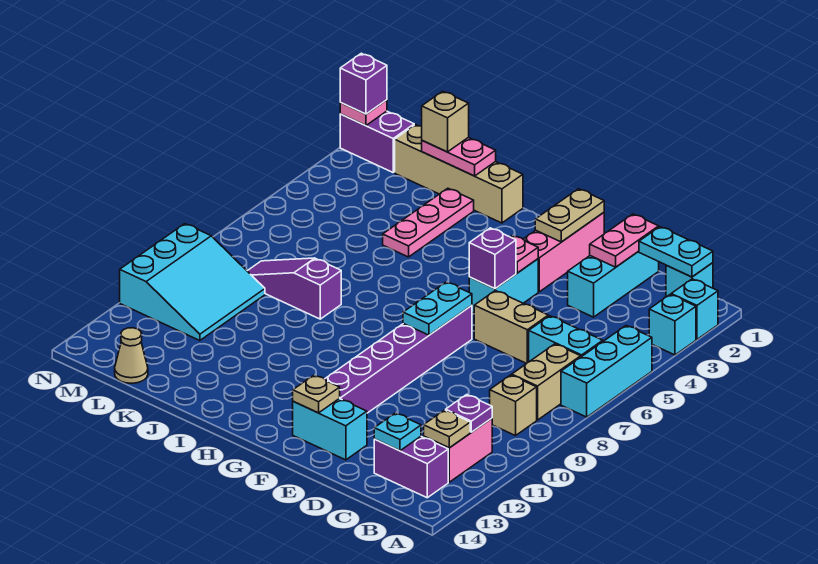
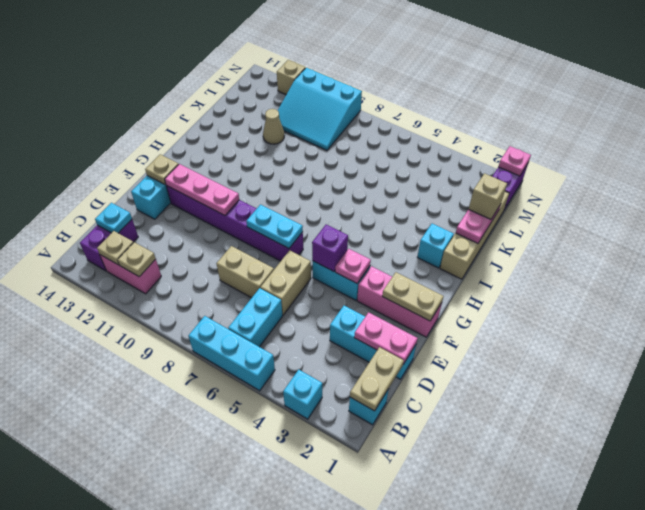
cyan brick A2 level 1 -> cyan brick I2 level 1
cyan plate B1:C1 level 2 -> tan plate B1:C1 level 2
tan brick B7:B8 level 1 -> tan brick D7:D8 level 1
tan brick B9 level 1 -> tan brick N12 level 1
purple plate B11 level 2 -> tan plate B11 level 2
pink plate J2:J4 level 1 -> pink plate F10:F12 level 2
purple slope J8:L8 level 1 top J -> none
tan cone L14 level 1 -> tan cone K11 level 1
purple brick N1 level 3 -> none

